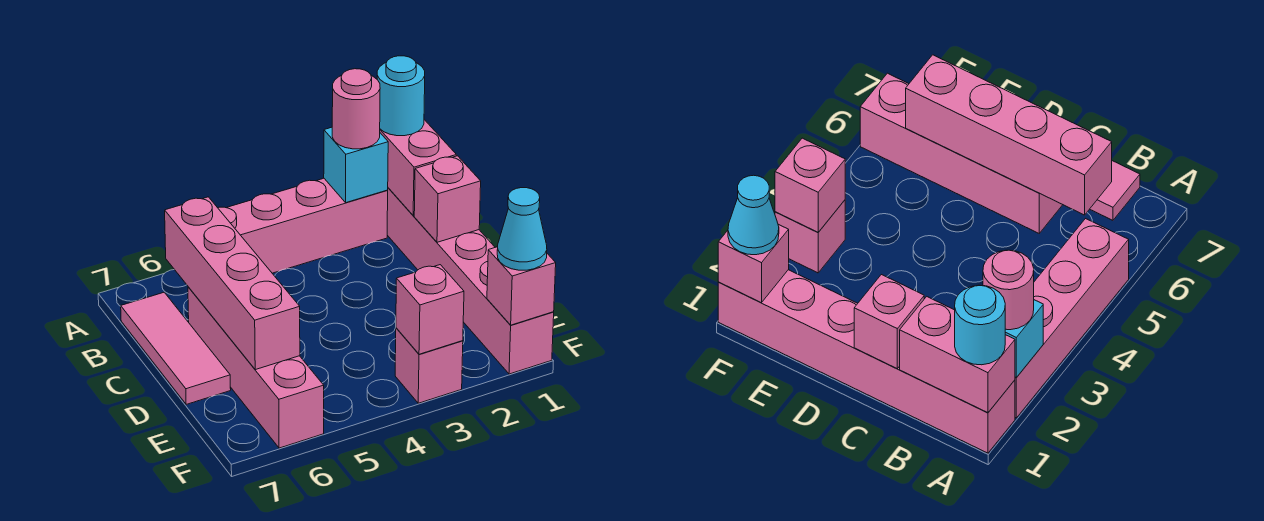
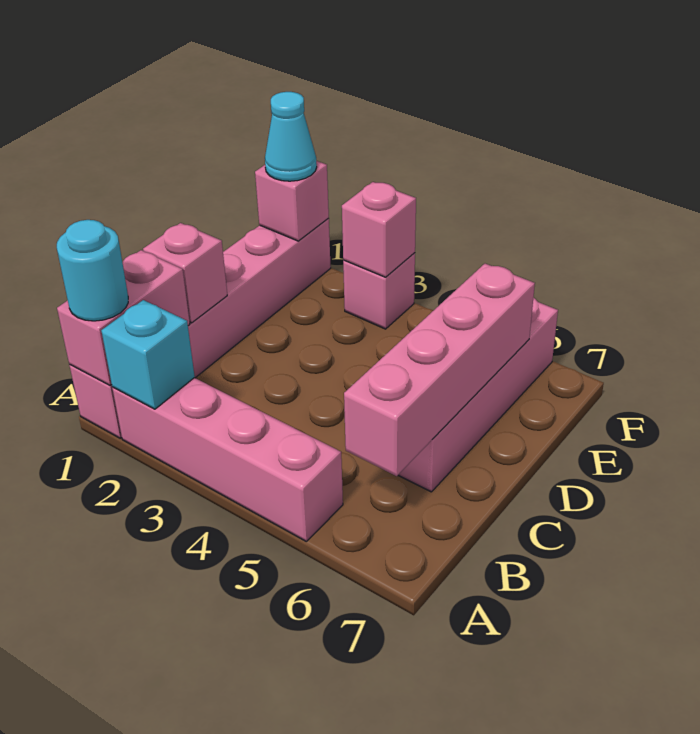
pink round brick A2 level 3 -> none
pink tile B7:D7 level 1 -> none

